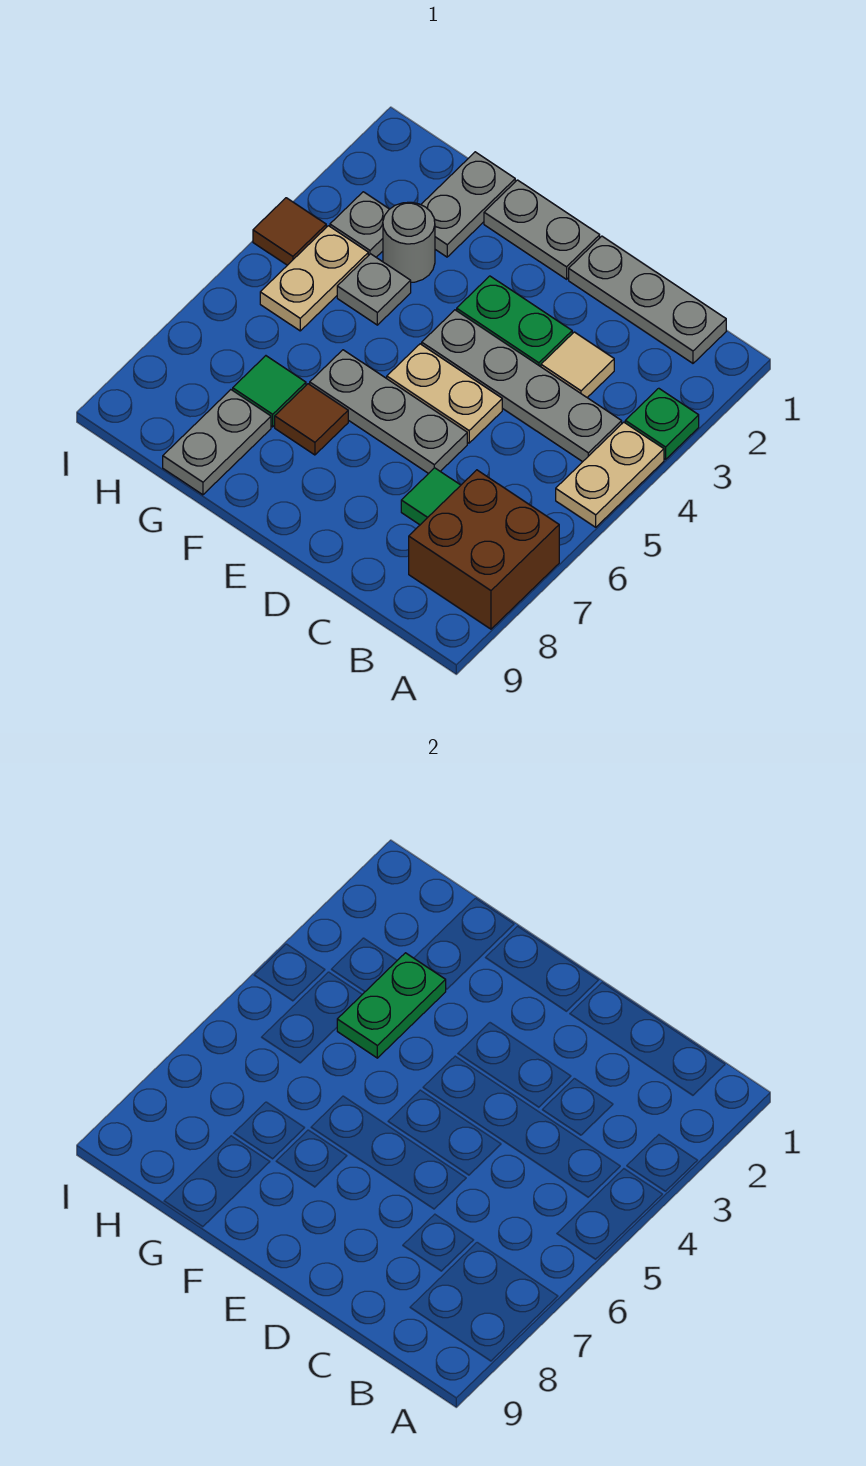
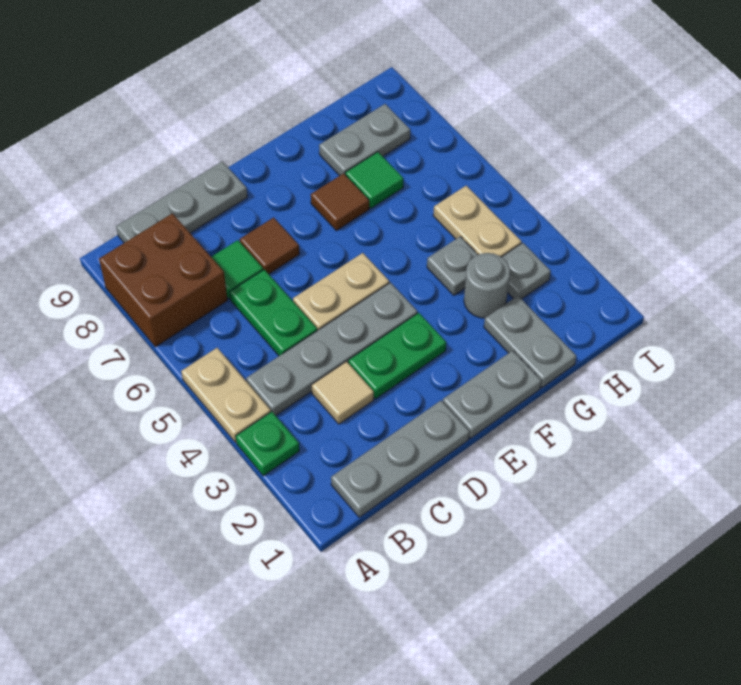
grey plate D6:F6 level 1 -> grey plate B9:D9 level 1
green plate G3:G4 level 2 -> green plate C5:C6 level 1
grey plate G8:G9 level 1 -> grey plate G8:H8 level 1
brown tile I4 level 1 -> brown tile D7 level 1

